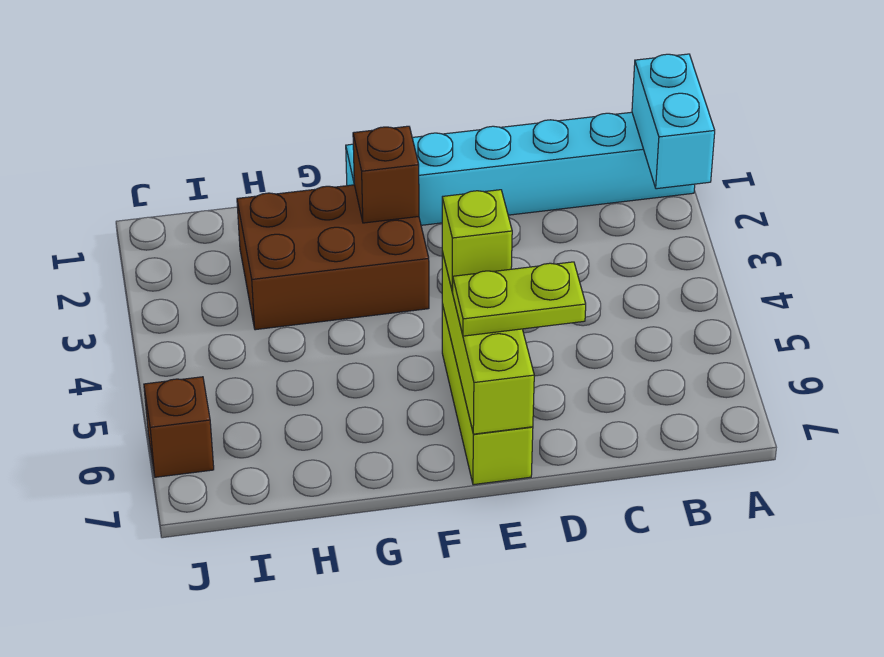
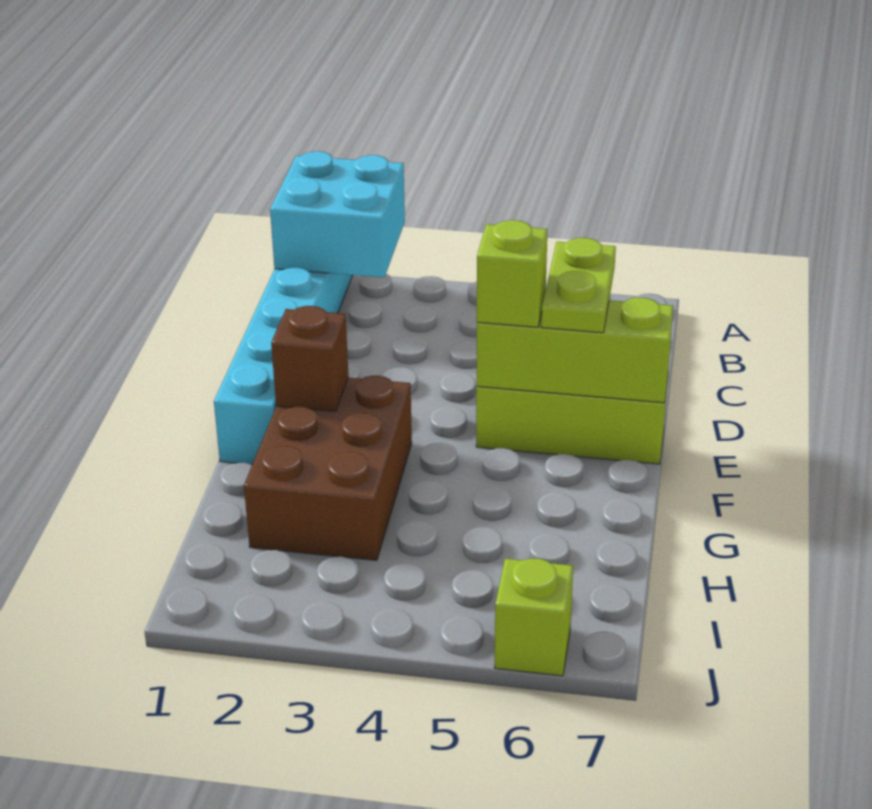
cyan brick A1:A2 level 2 -> cyan brick A1:B2 level 2
brown brick J6 level 1 -> lime brick J6 level 1

